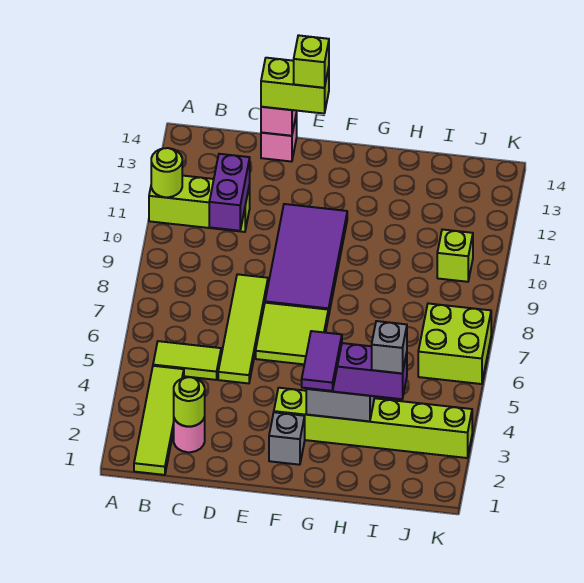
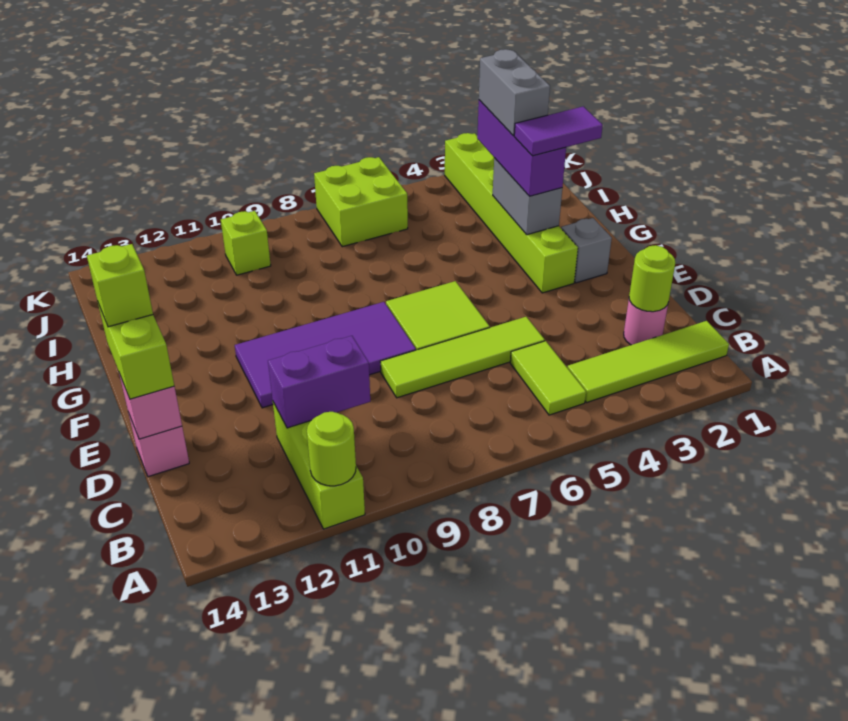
grey brick I3 level 4 -> grey brick H3:I3 level 4

